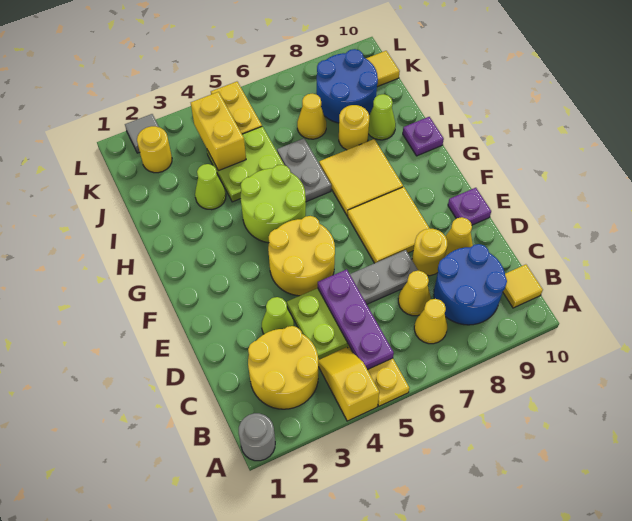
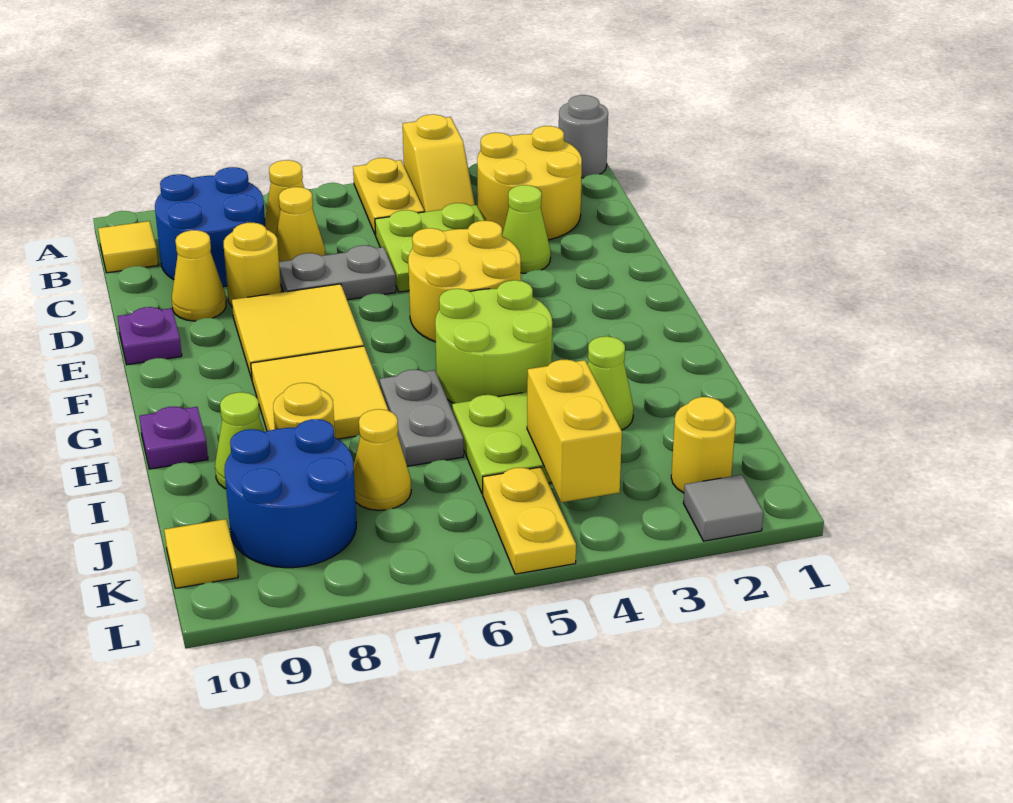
purple plate B5:D5 level 2 -> none

